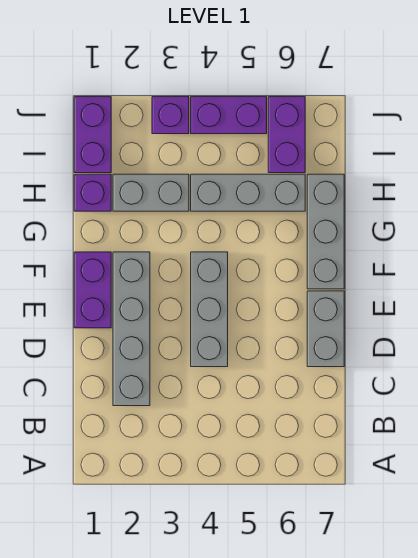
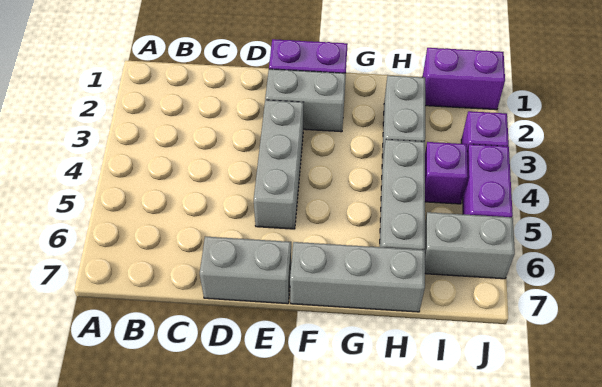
grey brick C2:F2 level 1 -> grey brick E2:F2 level 1
grey brick D4:F4 level 1 -> grey brick E3:E5 level 1
purple brick H1 level 1 -> purple brick I4 level 1
purple brick I6:J6 level 1 -> grey brick I6:J6 level 1

